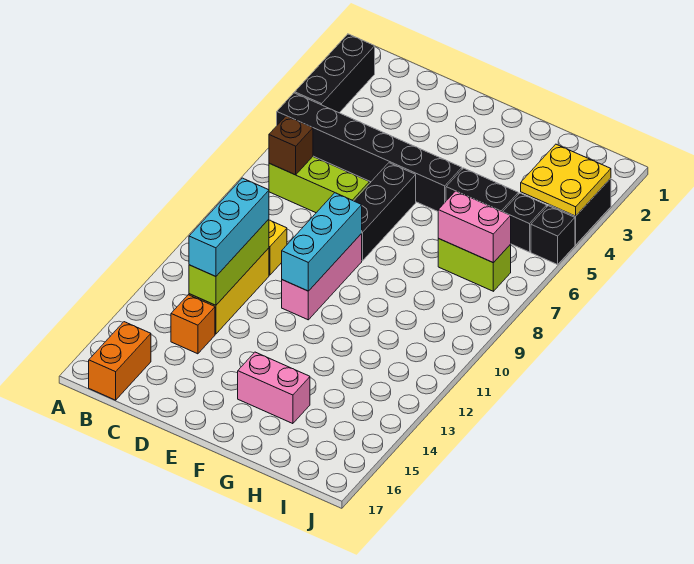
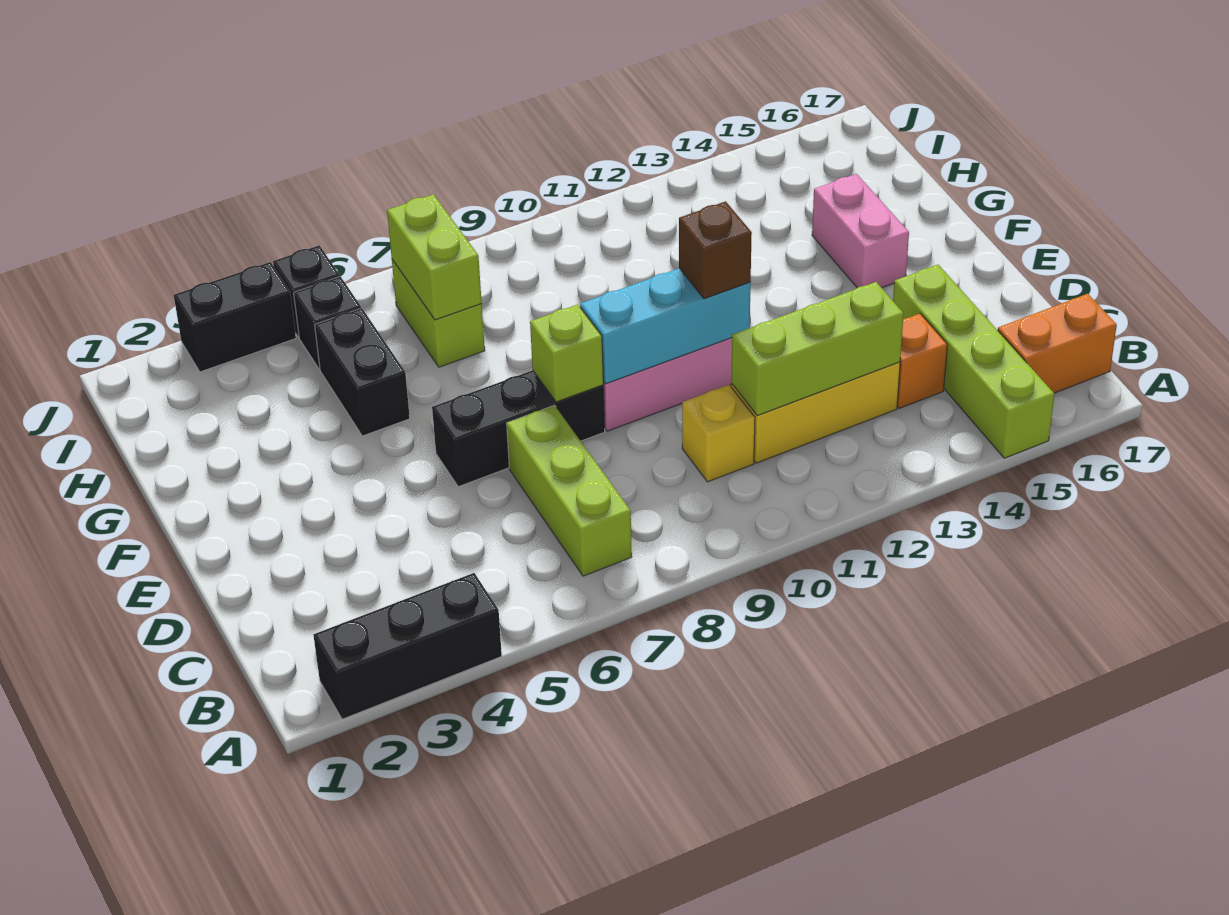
black brick A5:F5 level 1 -> none
none -> lime brick A15:D15 level 1
brown brick B7 level 2 -> brown brick E11 level 3
cyan brick C11:C13 level 3 -> none
none -> lime brick E8 level 2
pink brick H7:I7 level 2 -> lime brick H7:I7 level 2
yellow plate I3:J4 level 2 -> none

